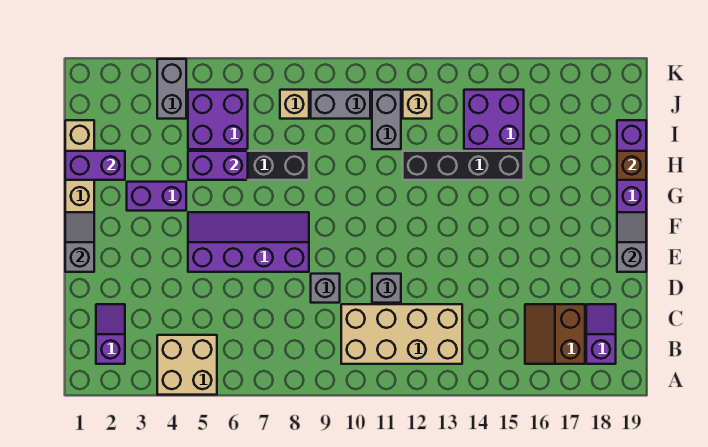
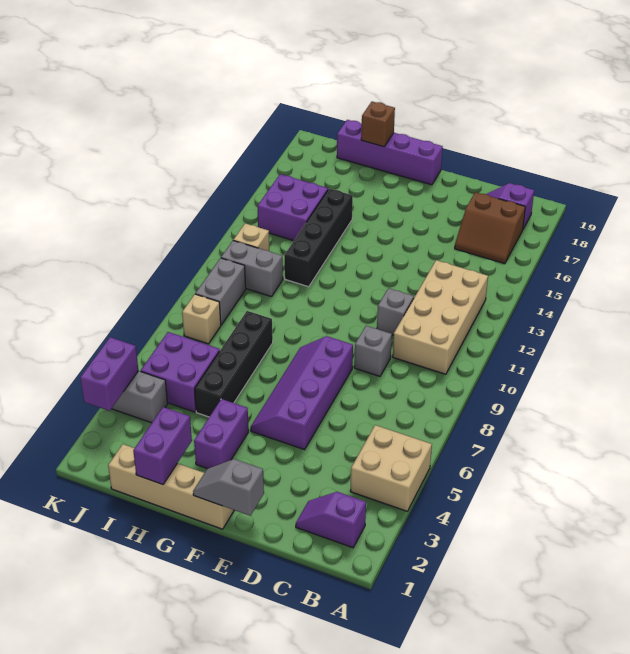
grey slope E19:F19 level 2 top E -> none
purple brick H5:H6 level 2 -> purple brick K3:K4 level 2

